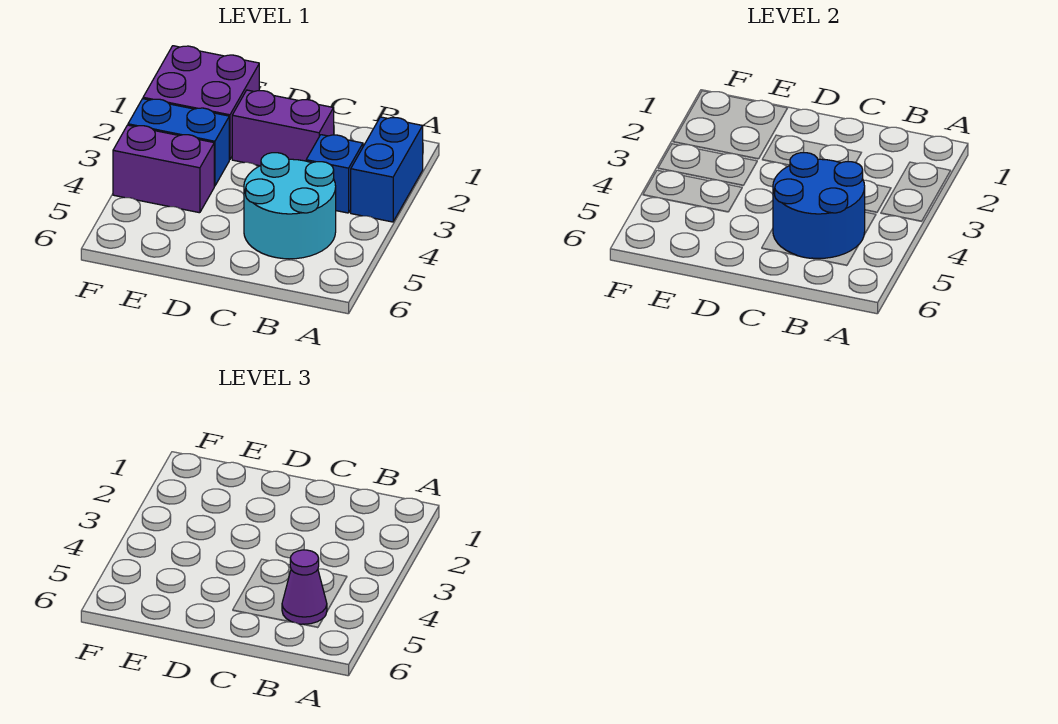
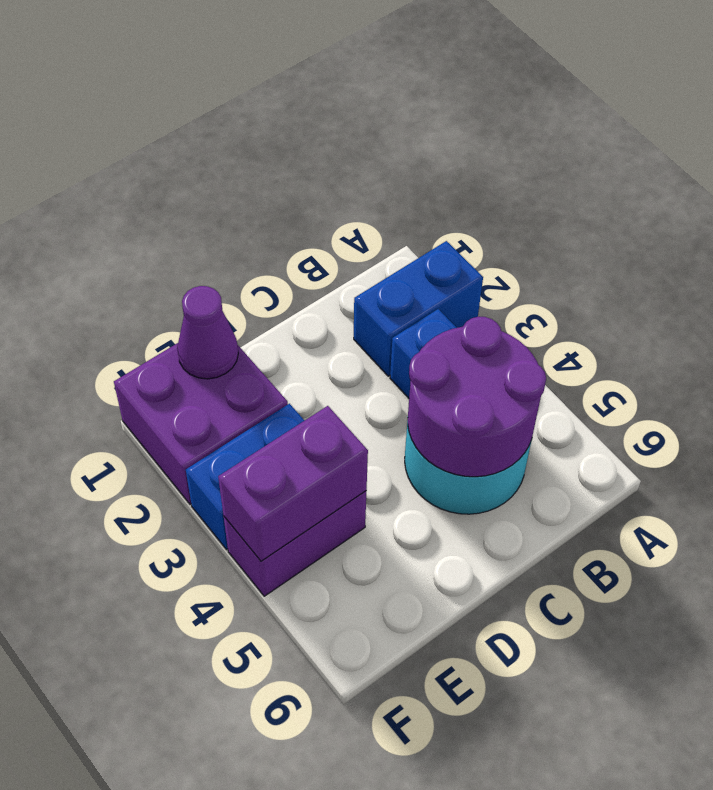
blue brick A2:A3 level 1 -> blue brick A2:B2 level 1
blue round brick B4:C5 level 2 -> purple round brick B4:C5 level 2
purple cone B5 level 3 -> purple cone E1 level 2
purple brick C2:D2 level 1 -> purple brick E4:F4 level 2

